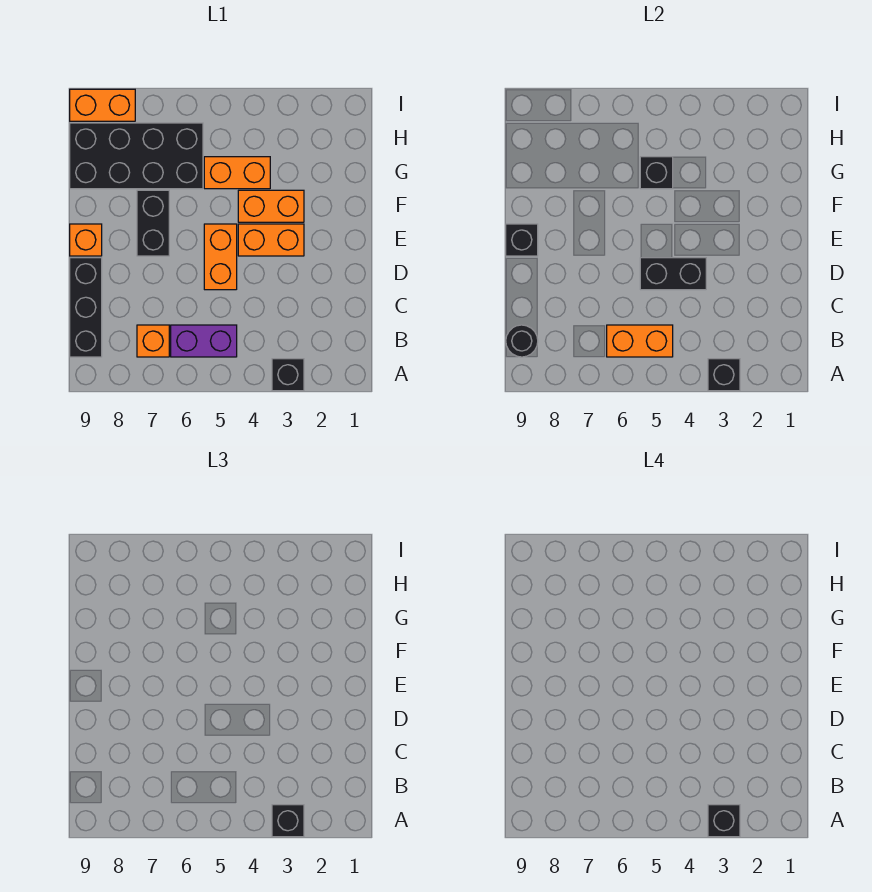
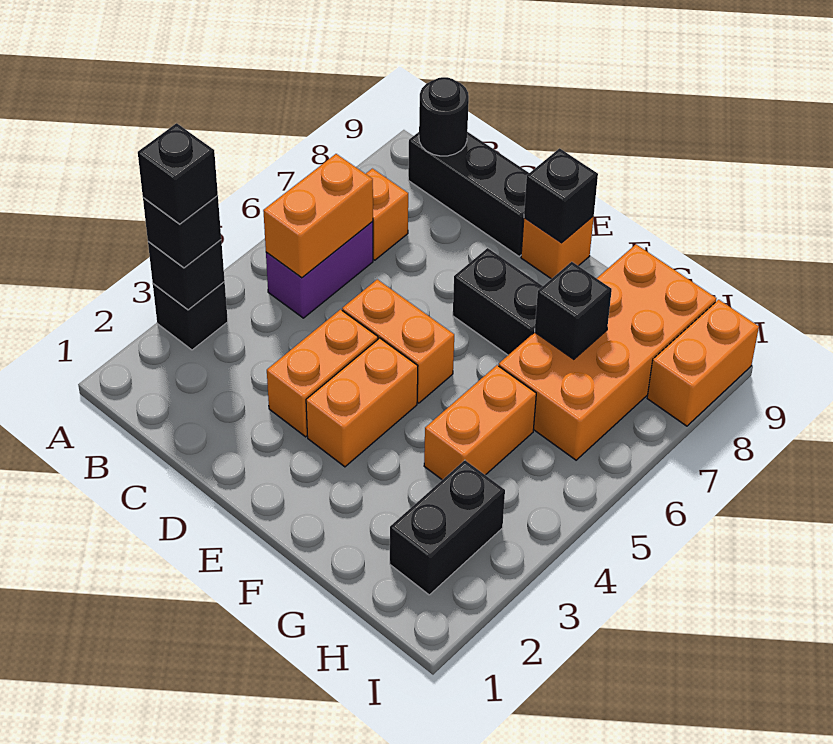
black brick D4:D5 level 2 -> black brick H2:H3 level 1
orange brick F3:F4 level 1 -> orange brick D3:D4 level 1
black brick G5 level 2 -> black brick G7 level 2
black brick G6:H9 level 1 -> orange brick G6:H9 level 1

